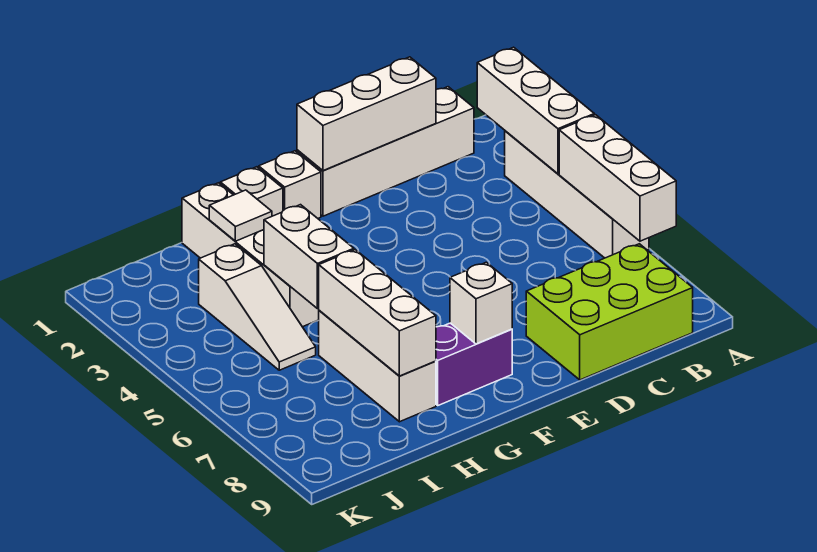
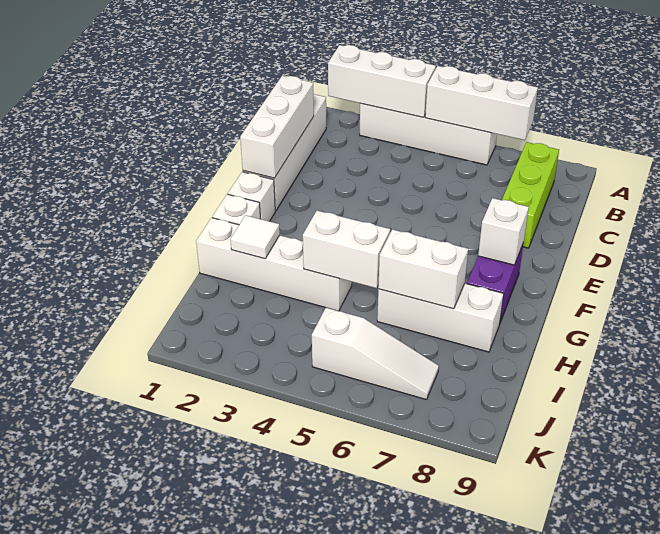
lime brick B8:D9 level 1 -> lime brick B8:D8 level 1
white brick H6:H8 level 2 -> white brick H6:H7 level 2
white slope I3:I5 level 1 top 3 -> white slope J5:J7 level 1 top 5

